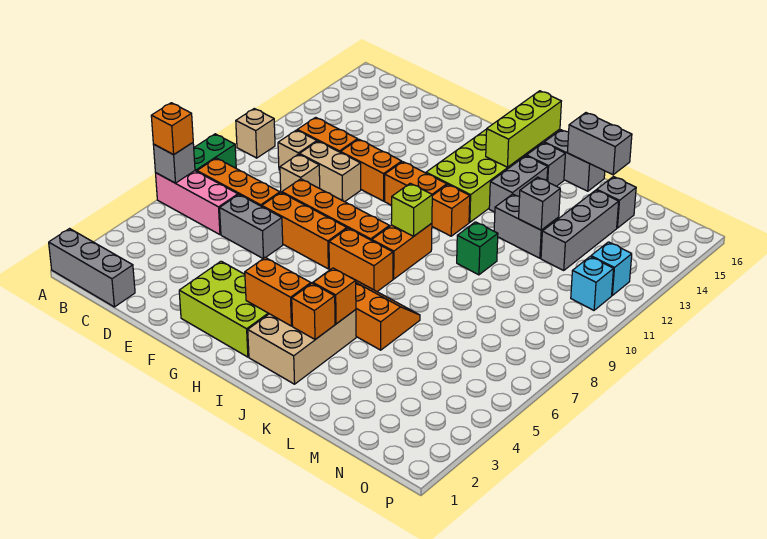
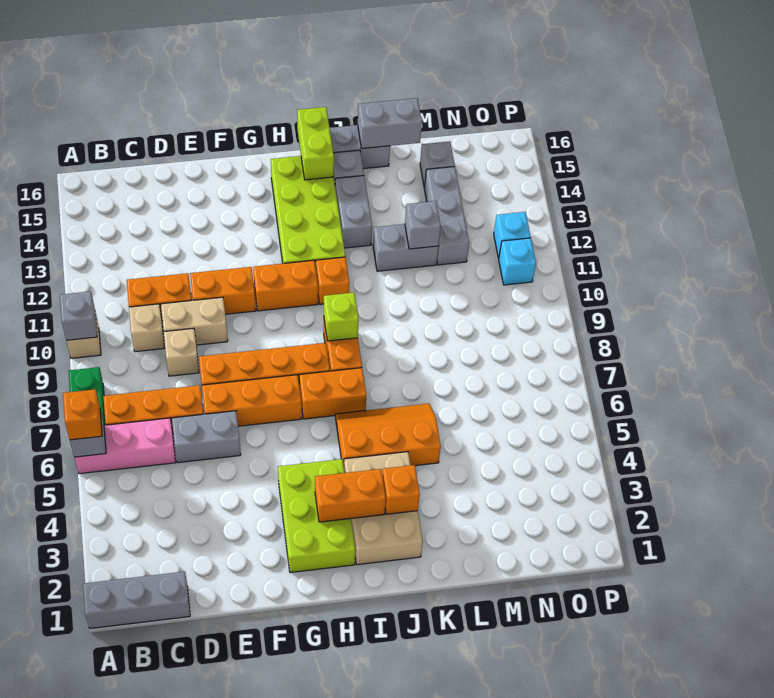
none -> grey brick A10 level 2
lime brick F2:H3 level 1 -> lime brick G2:H4 level 1
lime brick I14:I16 level 2 -> lime brick I15:I16 level 2
orange brick J4 level 2 -> none
green brick K10 level 1 -> none

